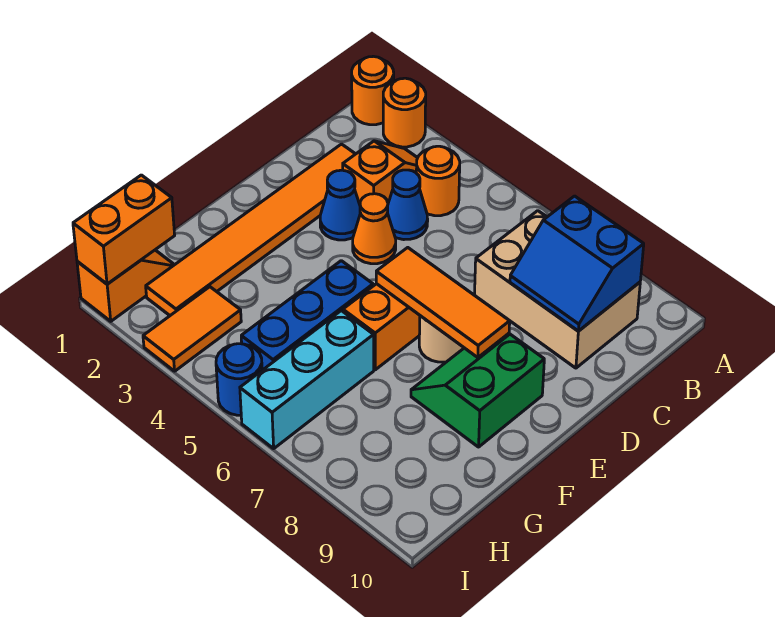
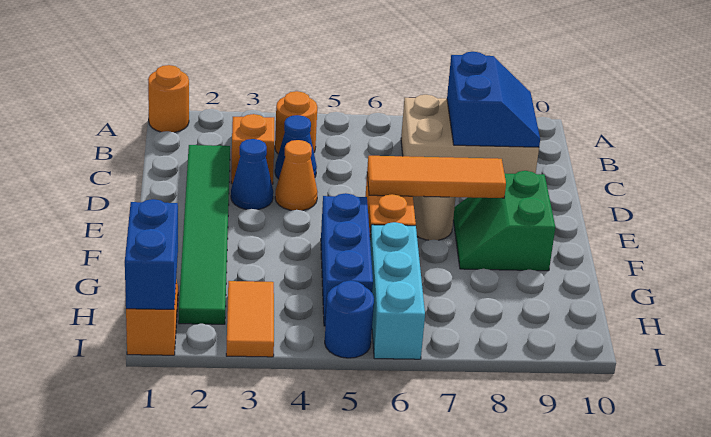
orange round brick A2 level 1 -> none
blue slope B8:C9 level 2 top B -> blue slope B8:C9 level 2 top 8
orange tile C2:H2 level 1 -> green tile C2:H2 level 1
orange brick H1:I1 level 2 -> blue brick H1:I1 level 2

